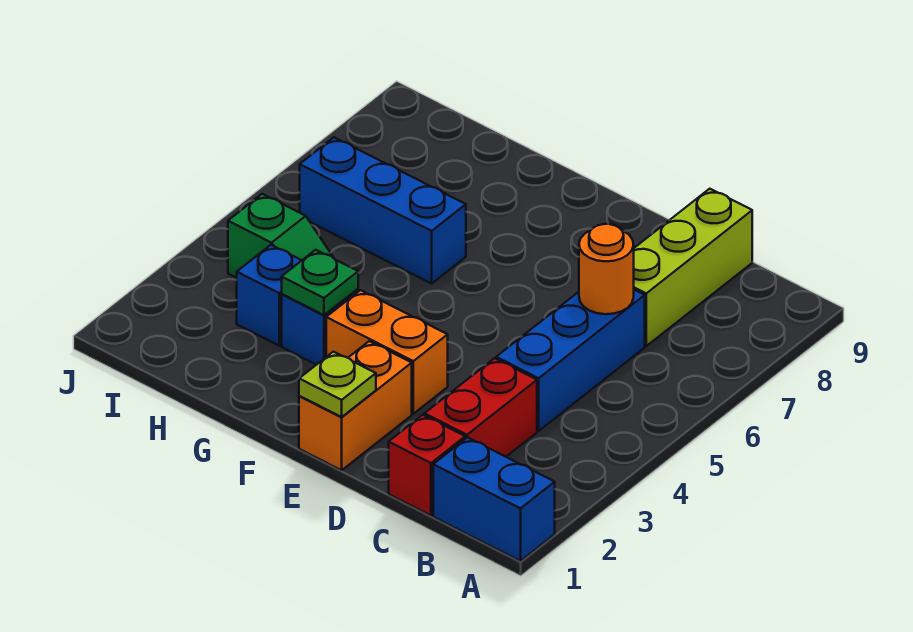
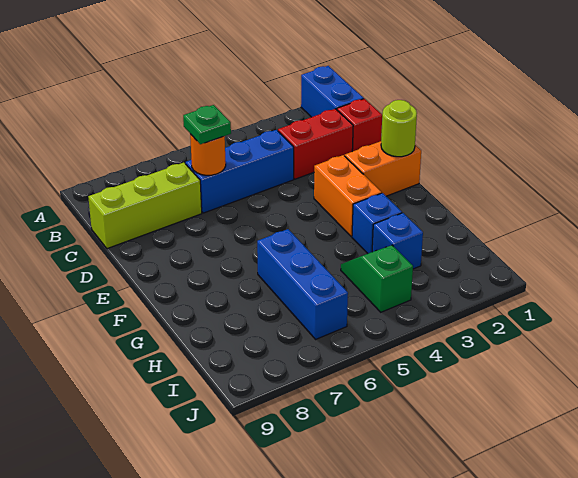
lime plate E1 level 2 -> lime round brick E1 level 2
green plate G3 level 2 -> green plate C6 level 3

